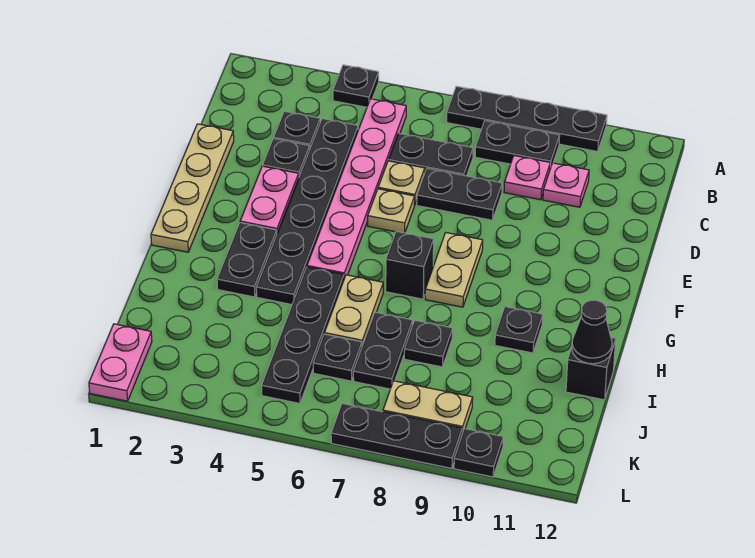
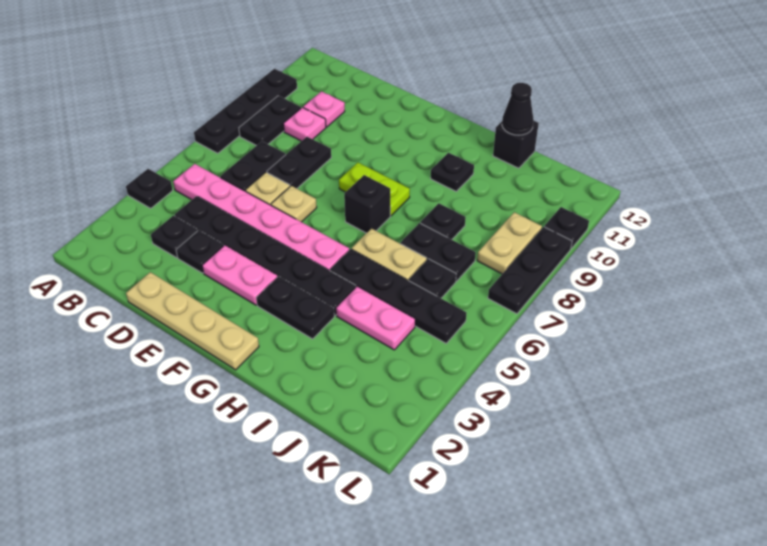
tan plate F8:G8 level 1 -> lime plate F8:G8 level 1
pink plate K1:L1 level 1 -> pink plate I4:J4 level 1

